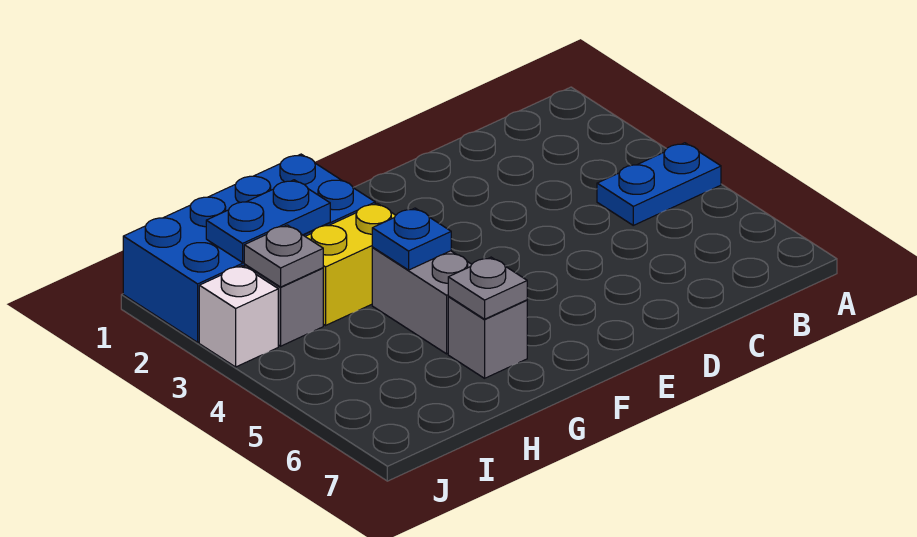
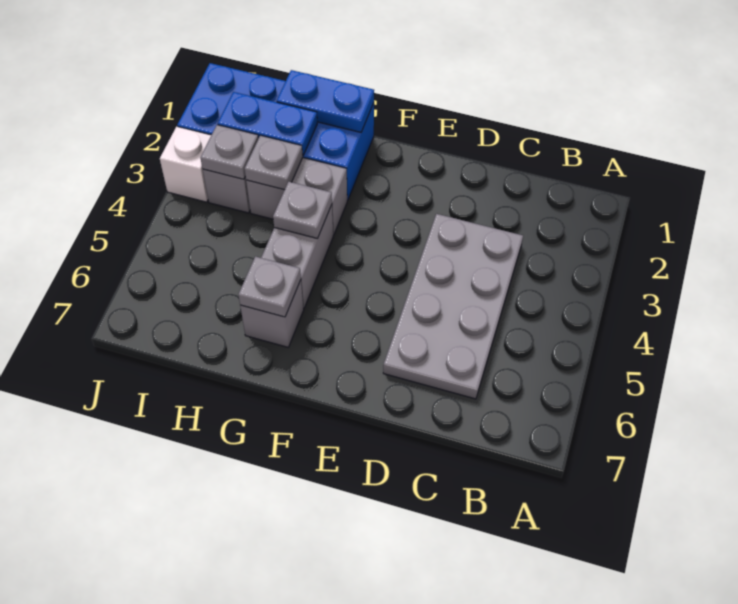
blue plate A4:B4 level 1 -> blue plate G1:H1 level 2
none -> grey plate C3:D6 level 1
yellow brick G3:H3 level 1 -> grey brick G3:H3 level 1
blue plate G4 level 2 -> grey plate G4 level 2
none -> grey plate H3 level 2

